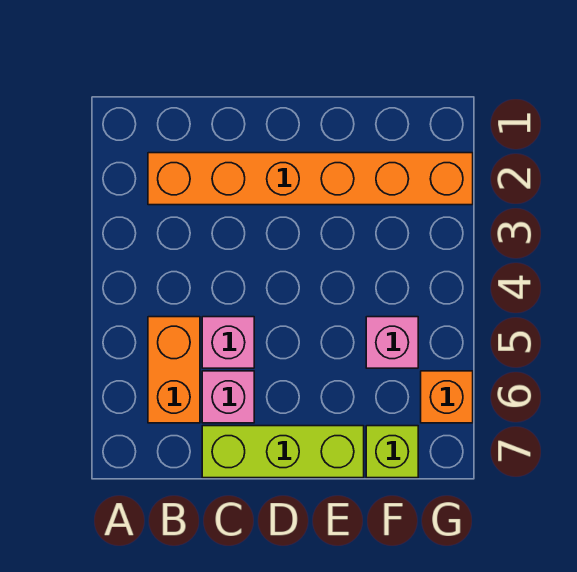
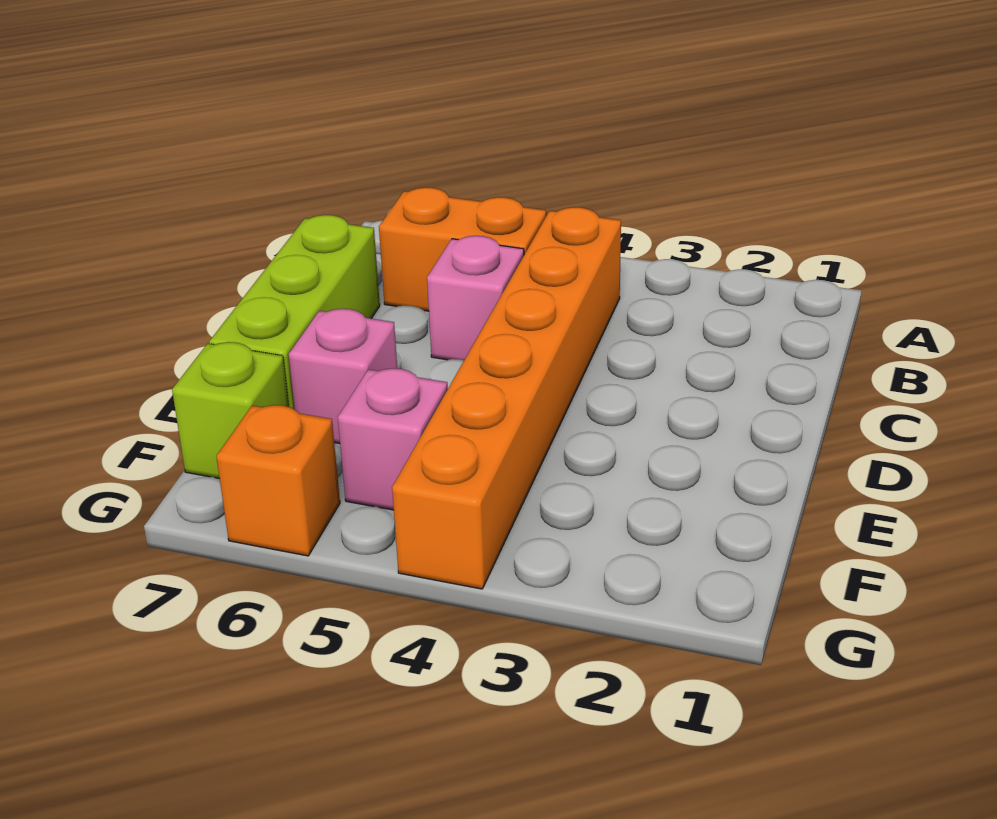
orange brick B2:G2 level 1 -> orange brick B4:G4 level 1
pink brick C6 level 1 -> pink brick E6 level 1

